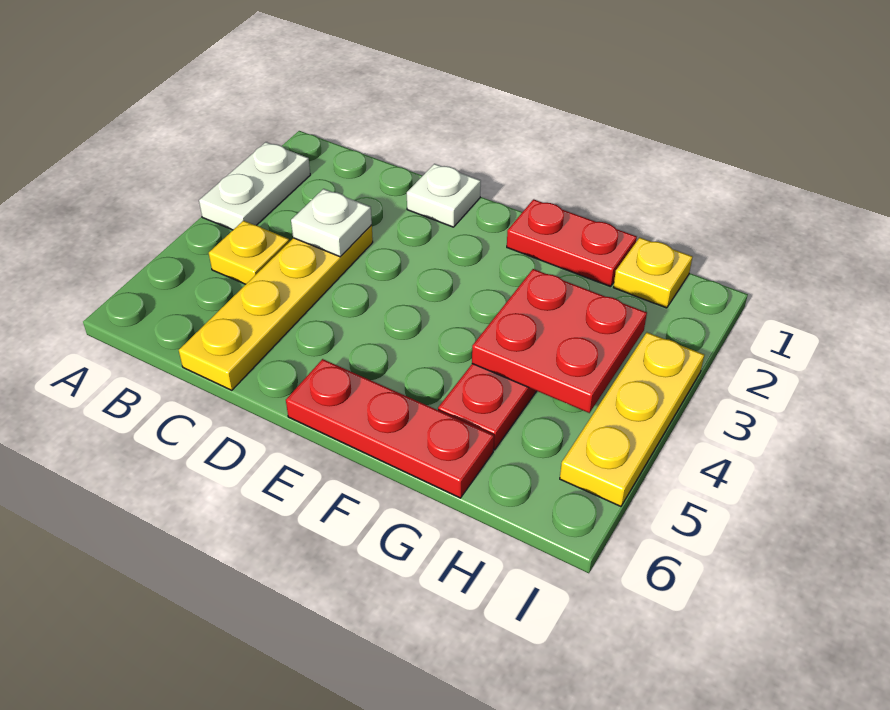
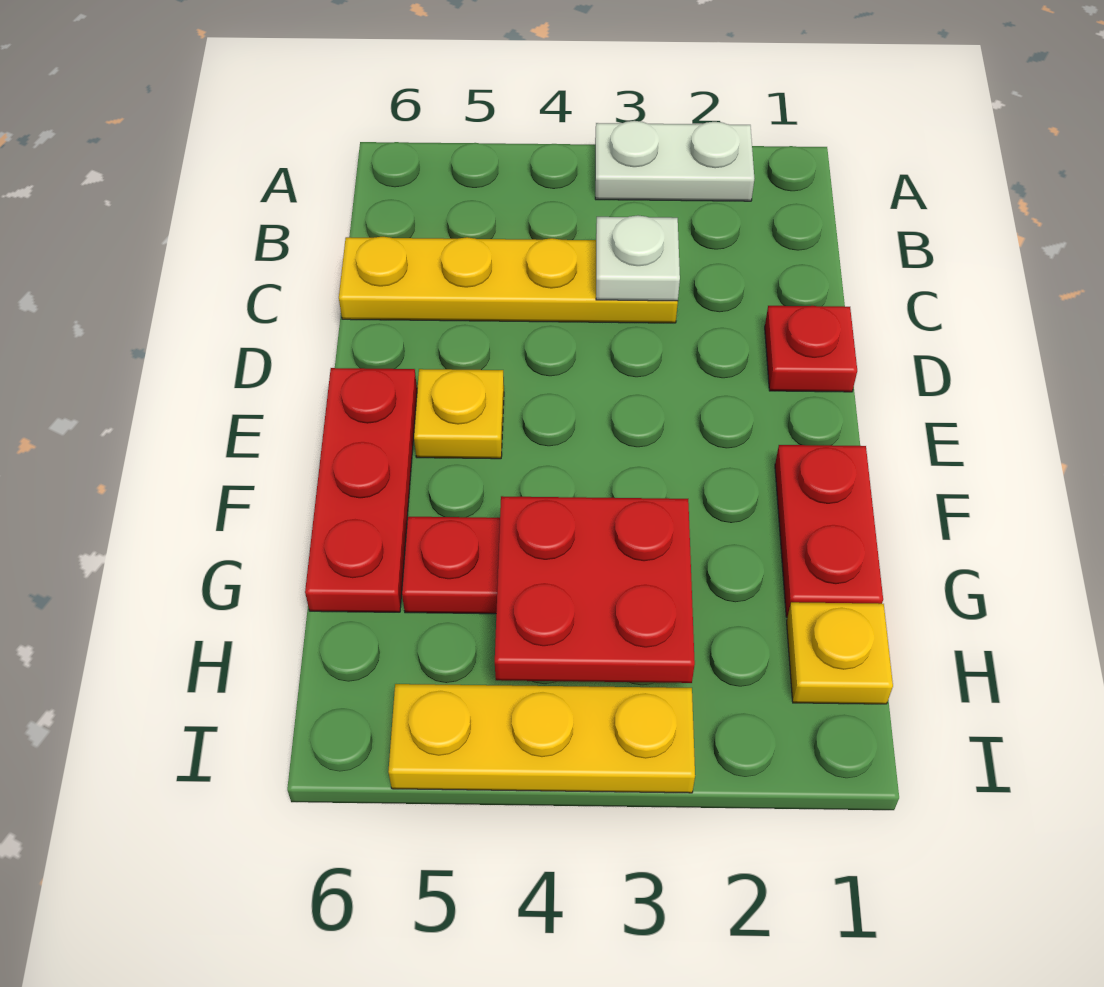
yellow plate B4 level 1 -> yellow plate E5 level 1
white plate D1 level 1 -> red plate D1 level 1

